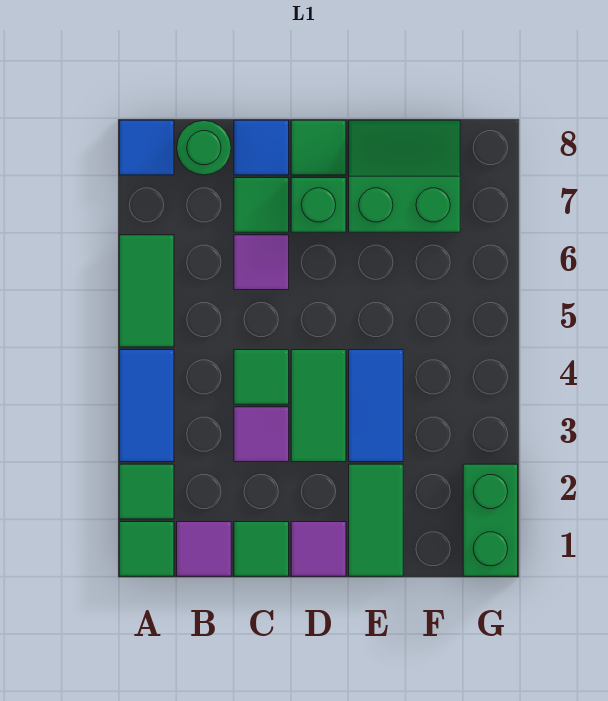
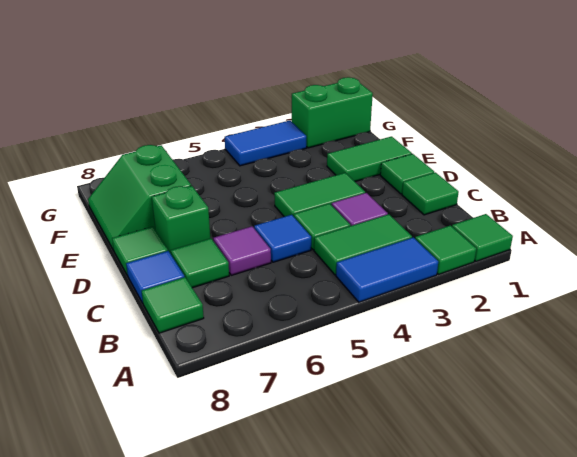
green tile A5:A6 level 1 -> green tile B3:B4 level 1
blue tile A8 level 1 -> blue tile C5 level 1
purple tile B1 level 1 -> none
green round brick B8 level 1 -> green tile B8 level 1
purple tile D1 level 1 -> green tile D1 level 1
blue tile E3:E4 level 1 -> blue tile G3:G4 level 1

